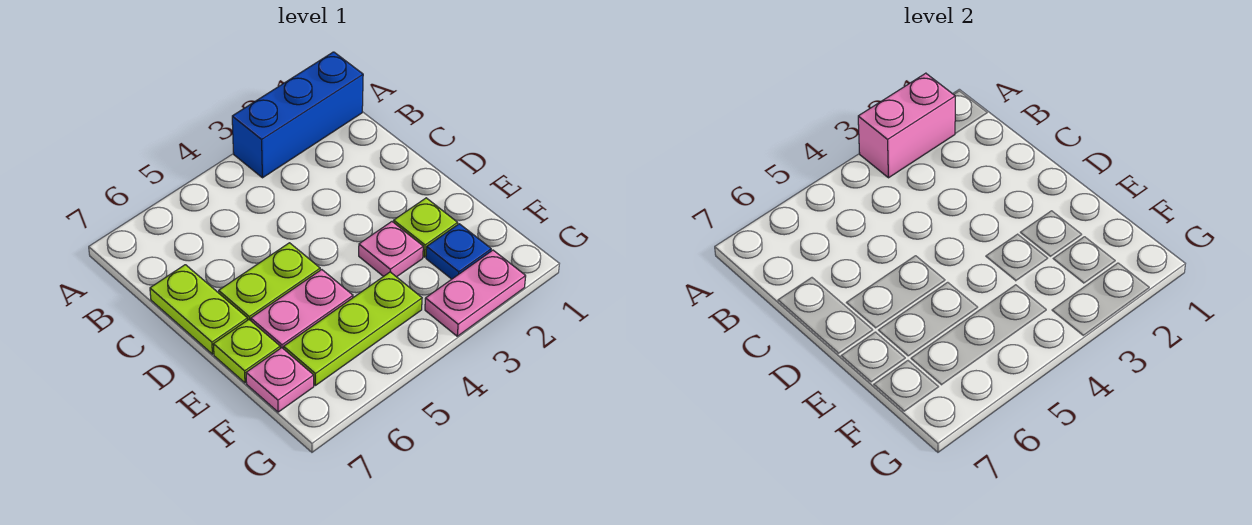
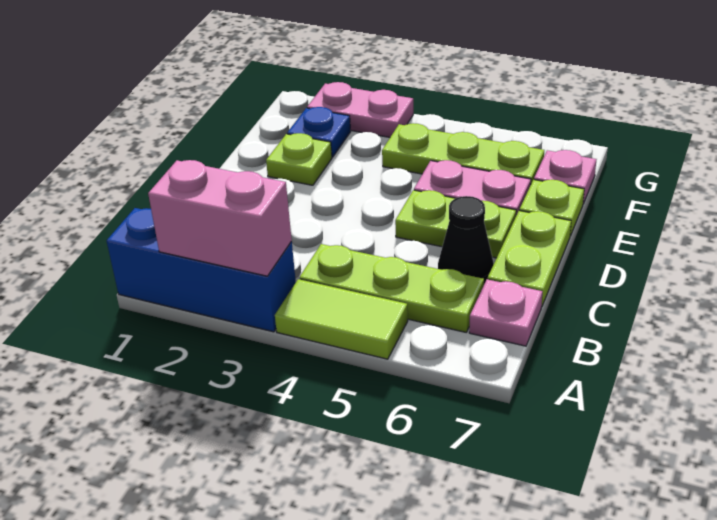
none -> lime tile A4:A5 level 1
none -> lime plate B4:B6 level 1
none -> black cone C6 level 1
pink plate E3 level 1 -> pink plate B7 level 1

